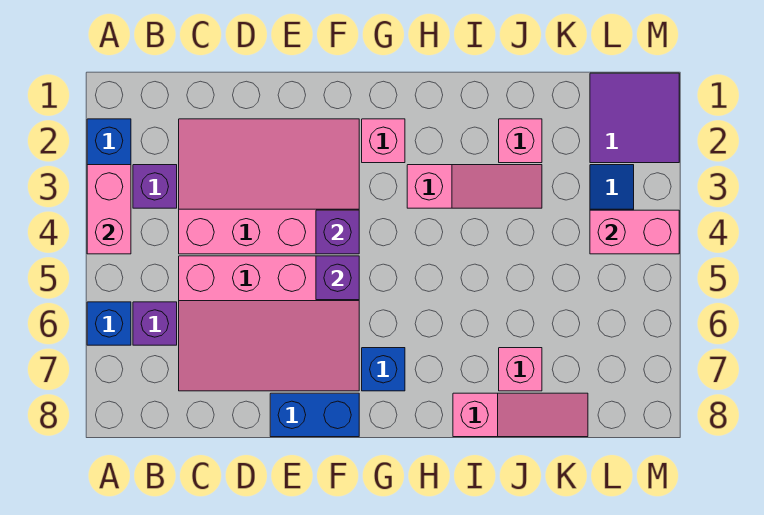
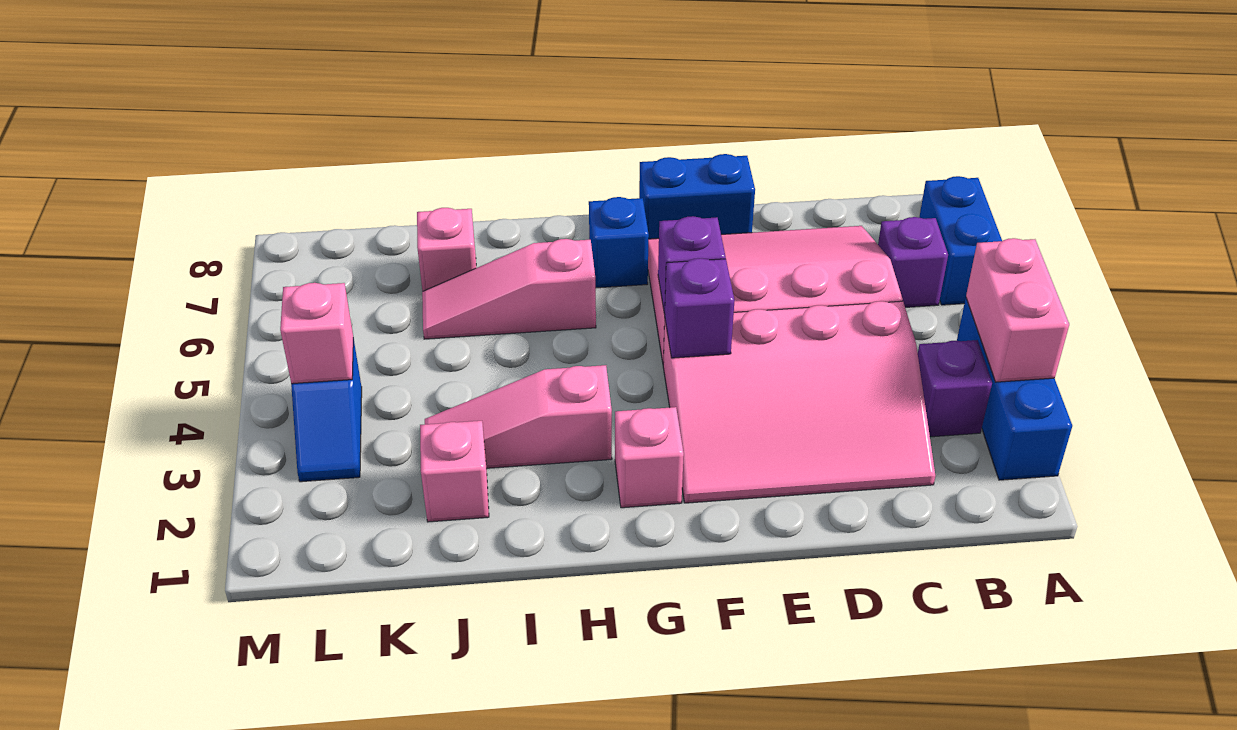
blue brick A6 level 1 -> blue brick A6:A7 level 1
pink slope I8:K8 level 1 top I -> pink slope H6:J6 level 1 top H
purple tile L1:M2 level 1 -> none
pink brick L4:M4 level 2 -> pink brick L4 level 2

